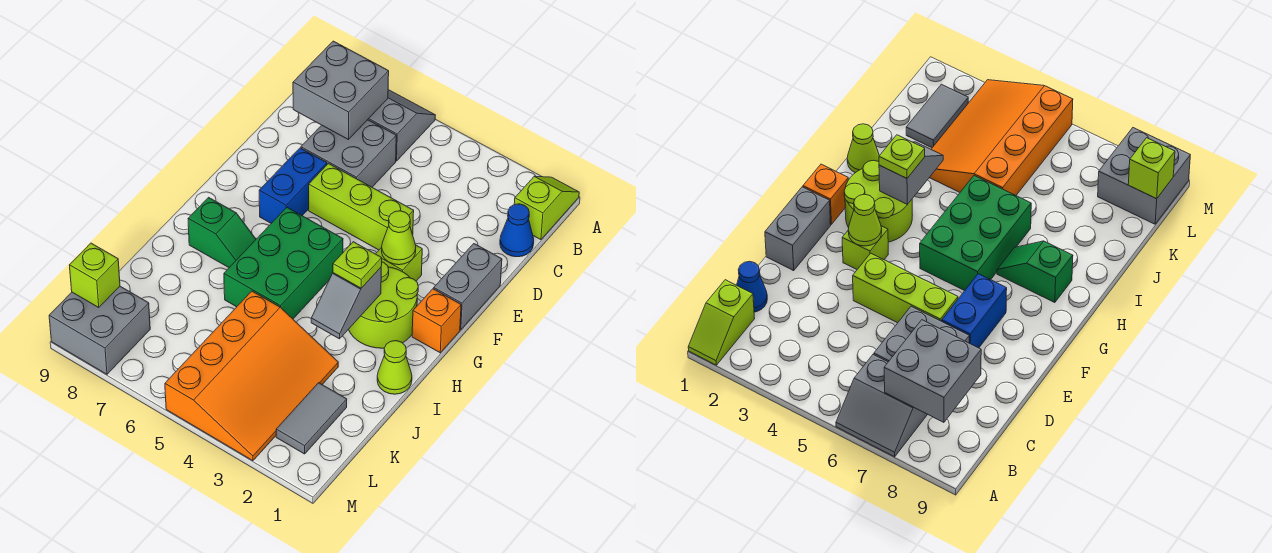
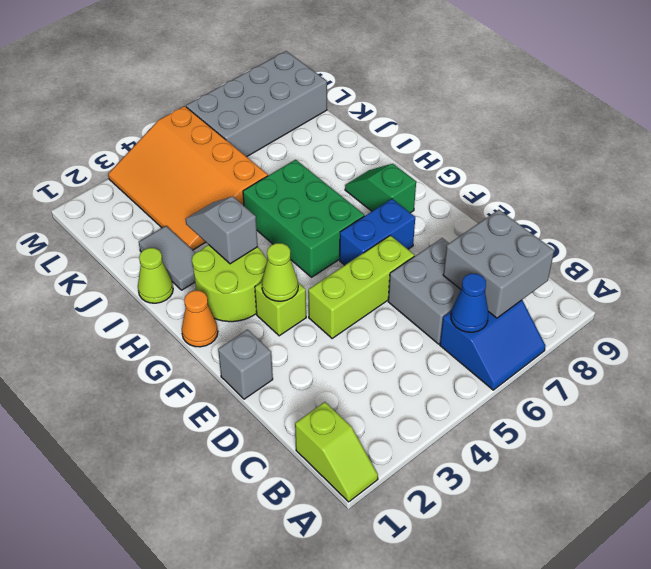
grey slope A6:B7 level 1 top B -> blue slope A6:B7 level 1 top B
blue cone C1 level 1 -> blue cone B6 level 2
grey brick E1:F1 level 1 -> grey brick E1 level 1
blue brick E7:F7 level 1 -> blue brick F6:F7 level 1
orange brick G1 level 1 -> orange cone G1 level 1
lime plate H3 level 3 -> none
green slope H7:H8 level 1 top 8 -> green slope G8:H8 level 1 top G
grey tile K2:L2 level 1 -> grey tile I2:J2 level 1
grey brick L8:M9 level 1 -> grey brick L6:M9 level 1
lime brick L9 level 2 -> none

